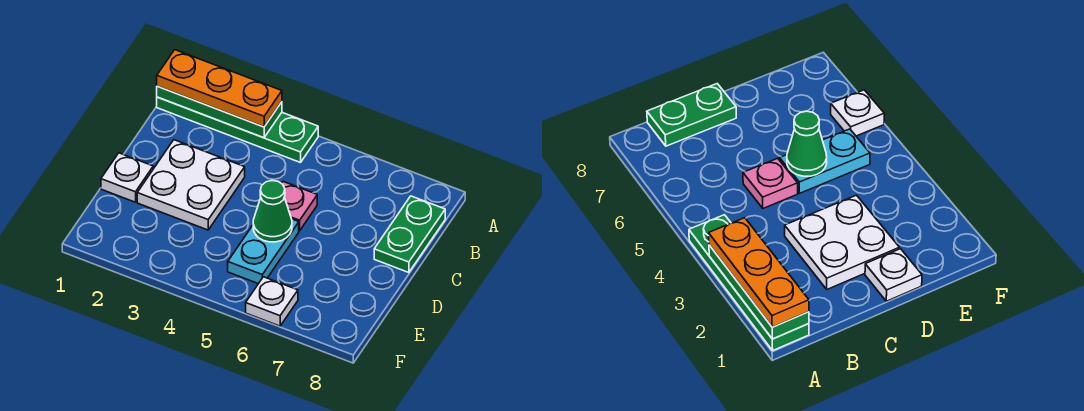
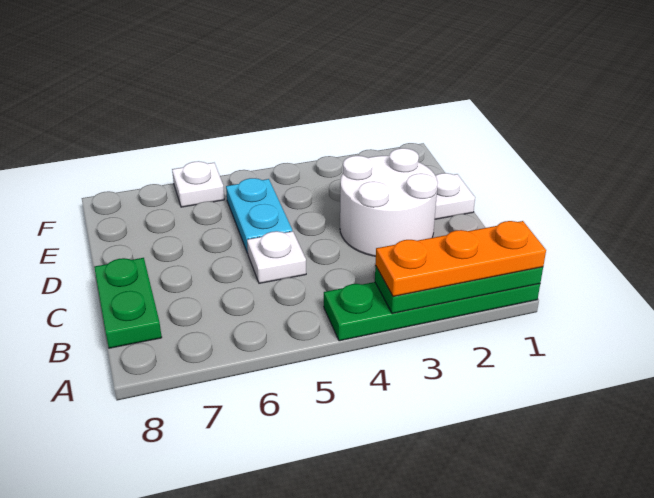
white plate C2:D3 level 1 -> white round brick C2:D3 level 1
pink plate C5 level 1 -> white plate C5 level 1
green cone D5 level 2 -> none

